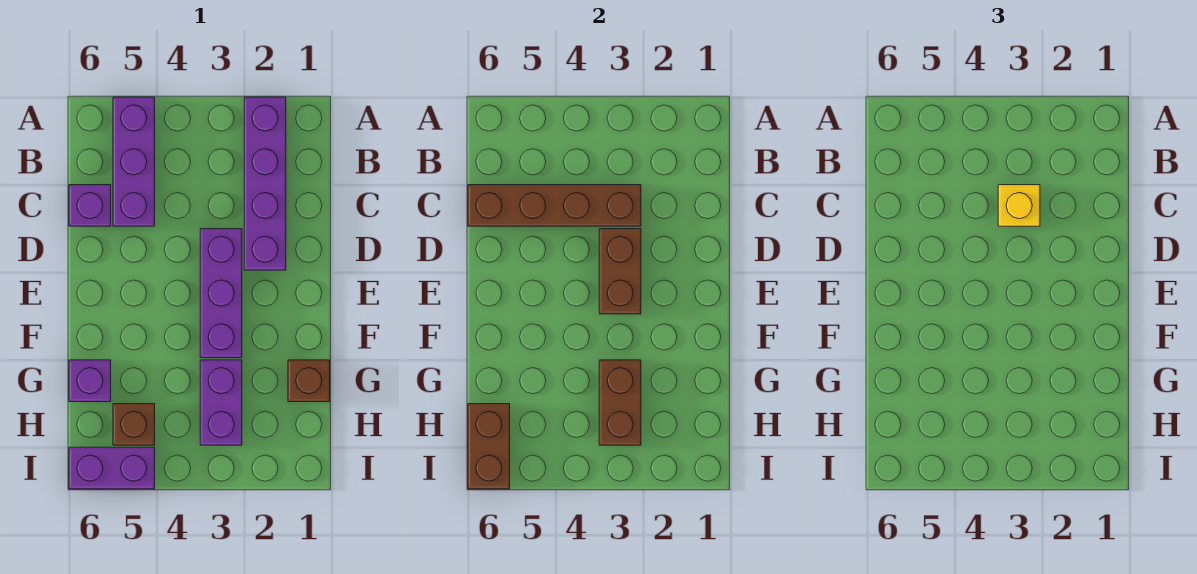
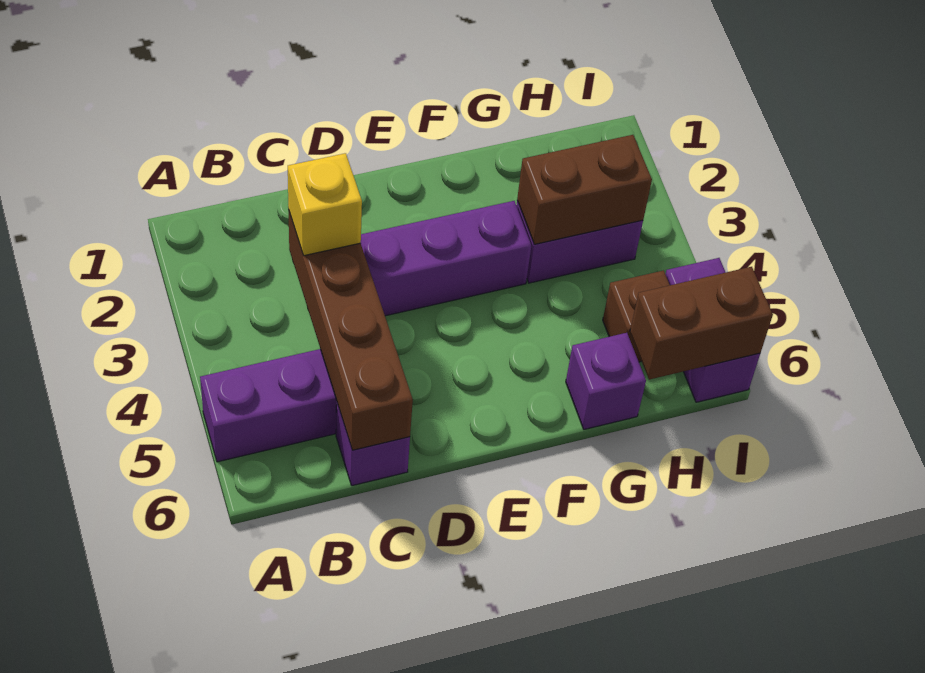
purple brick A2:D2 level 1 -> none
brown brick D3:E3 level 2 -> none
brown brick G1 level 1 -> none

